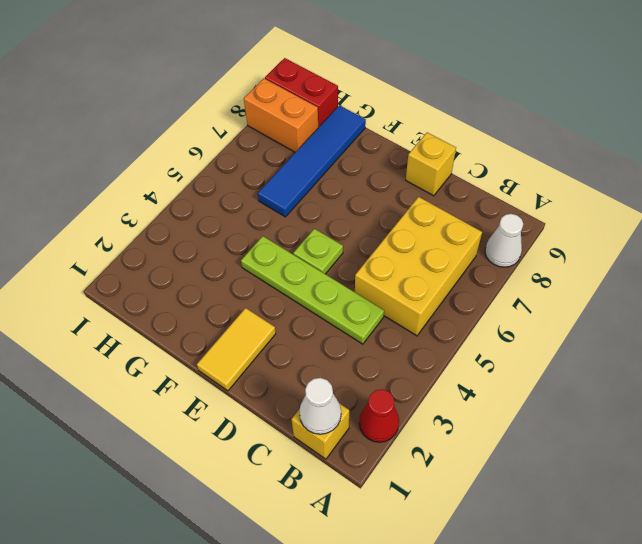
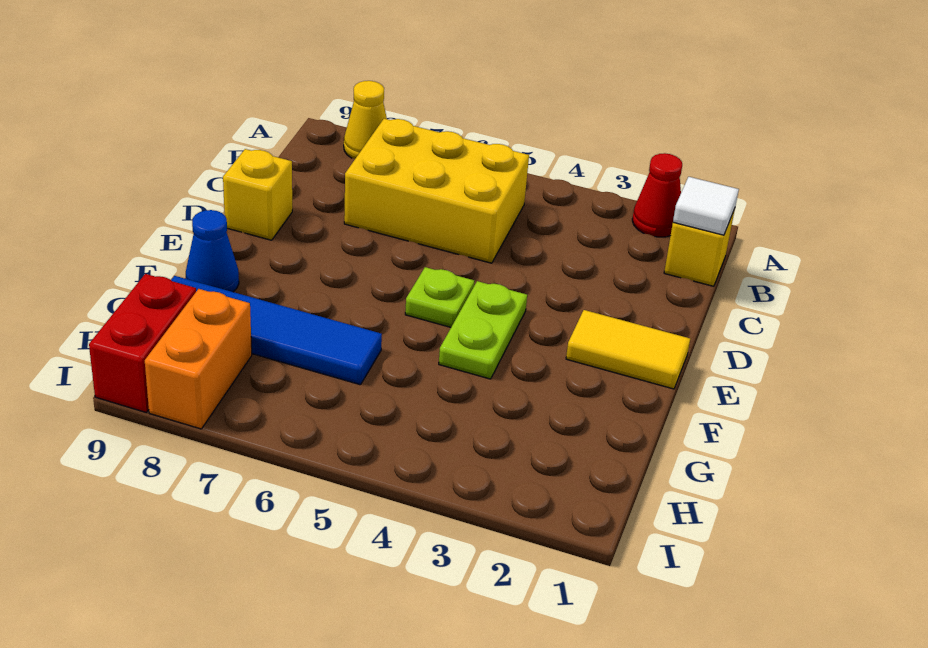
white cone A8 level 1 -> yellow cone A8 level 1
white cone B1 level 2 -> white tile B1 level 2
lime plate C4:F4 level 1 -> lime plate E4:F4 level 1
none -> blue cone F9 level 1

